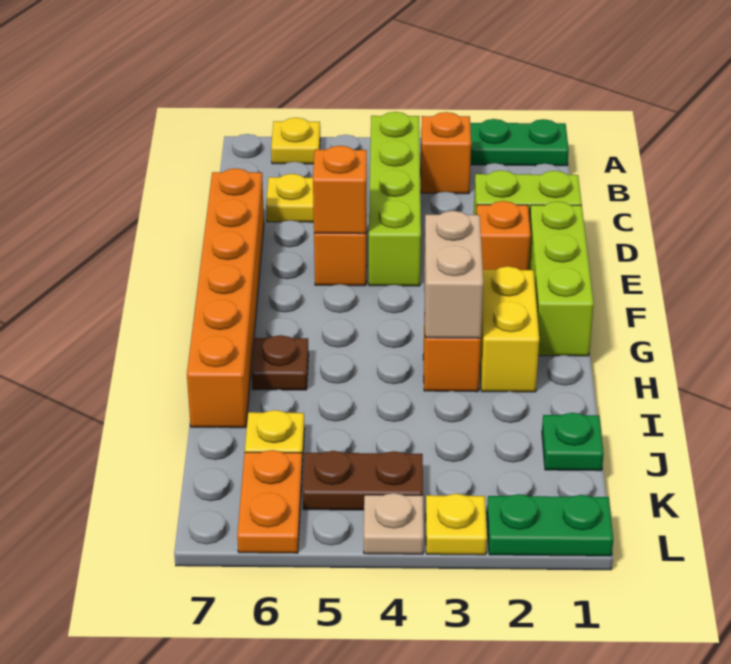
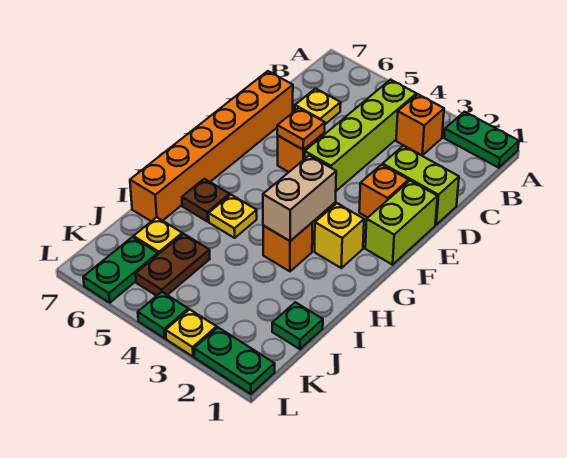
yellow plate A6 level 1 -> yellow plate H5 level 1
lime brick E1:G1 level 1 -> lime brick E1:F1 level 1
orange brick E5 level 2 -> orange plate E5 level 2
yellow brick G2:H2 level 1 -> yellow brick G2 level 1
brown plate K4:K5 level 1 -> brown plate J5:K5 level 1
orange plate K6:L6 level 1 -> green plate K6:L6 level 1
tan plate L4 level 1 -> green plate L4 level 1

